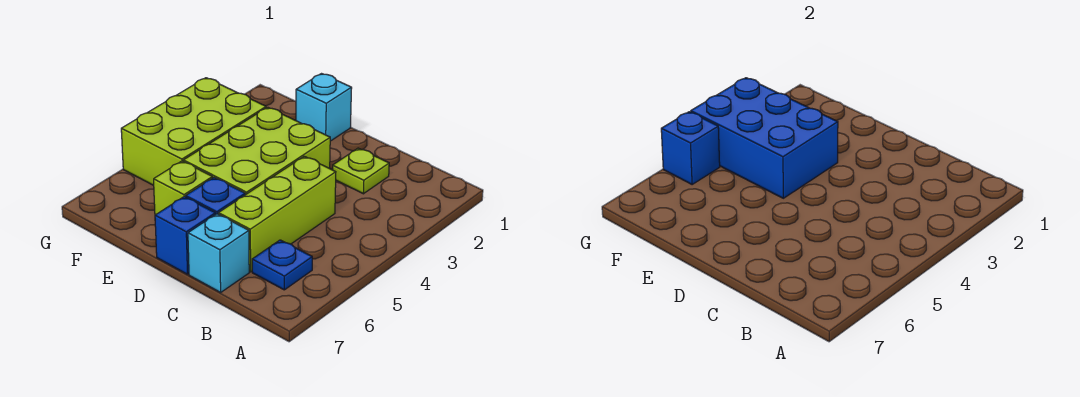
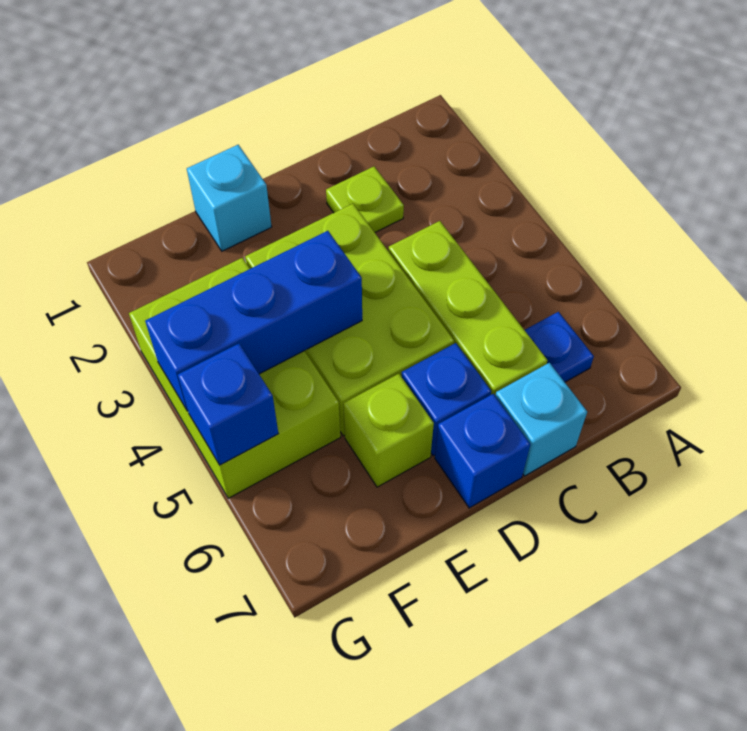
blue brick E3:G4 level 2 -> blue brick E4:G4 level 2

